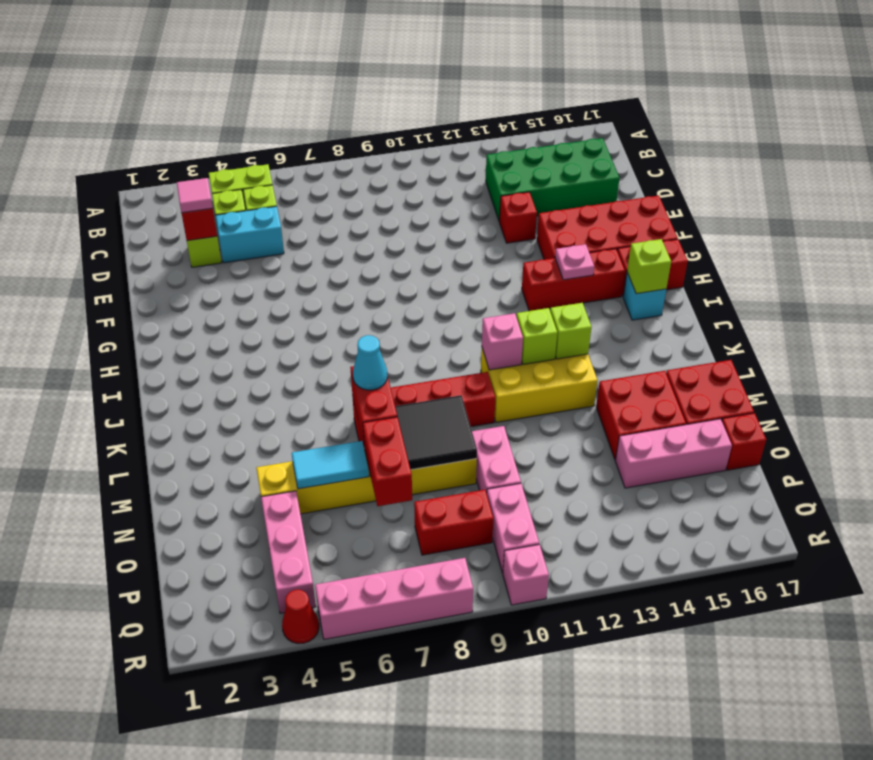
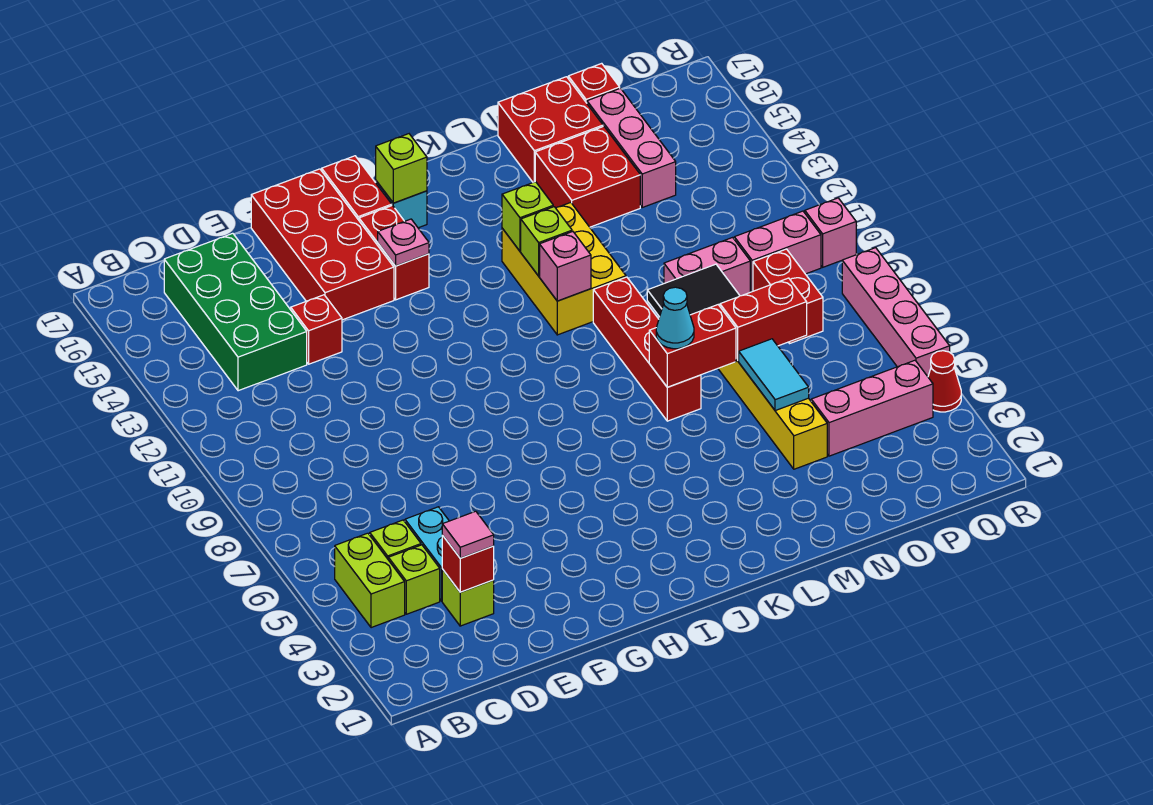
red brick H13:H15 level 1 -> red brick H14:H15 level 1

